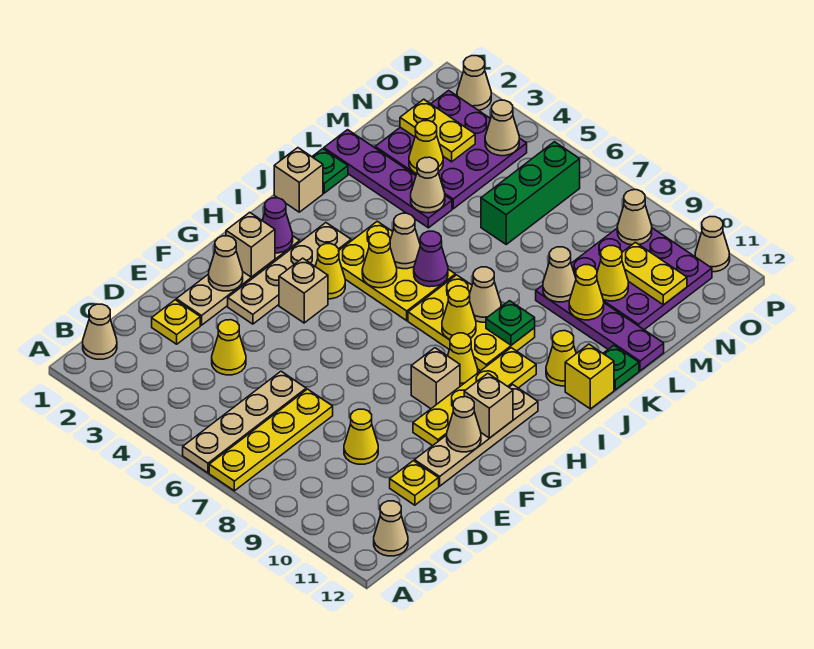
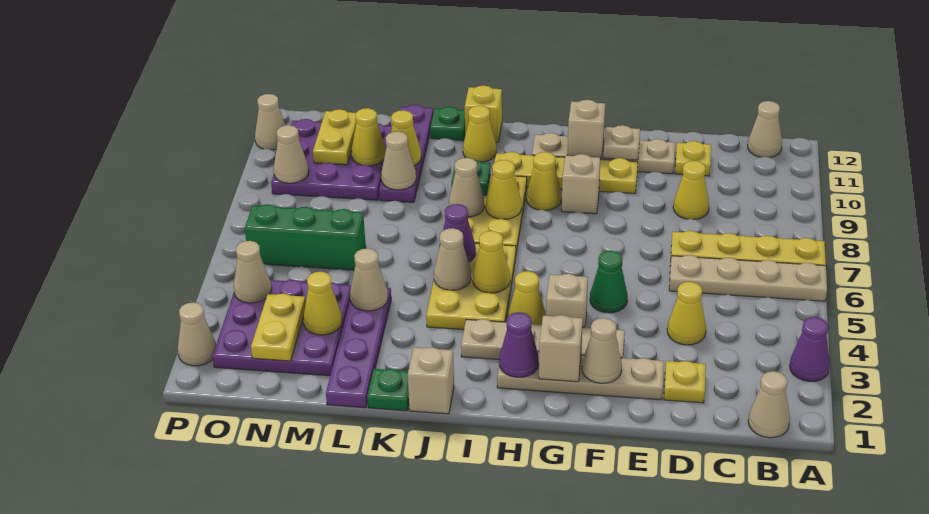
none -> purple cone A3 level 1
none -> green cone F5 level 1
tan cone F11 level 2 -> tan plate F11 level 2

